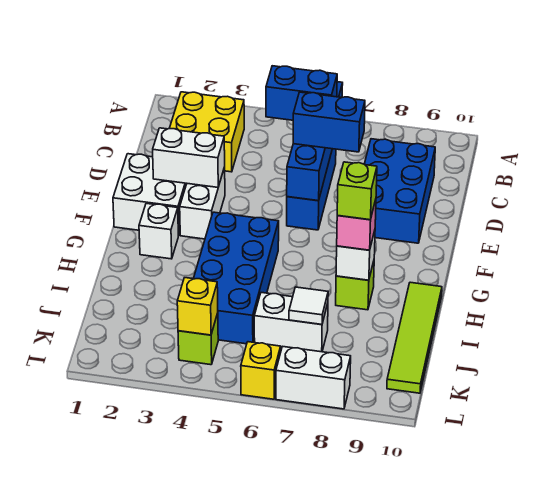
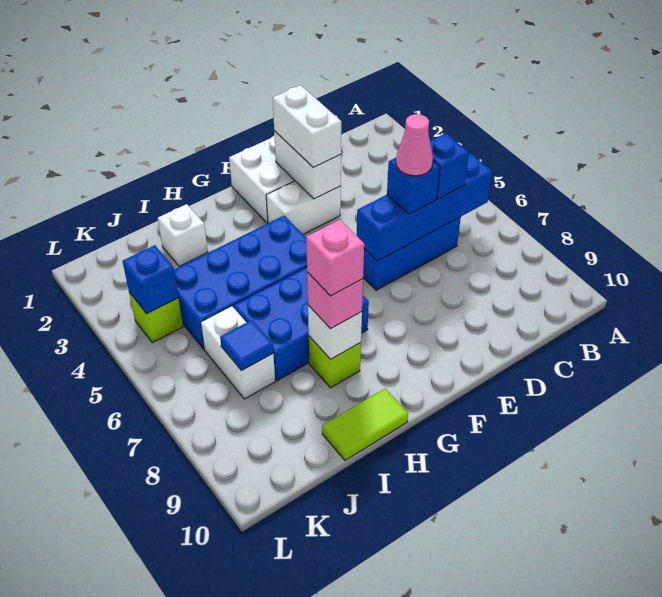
yellow brick B2:C3 level 1 -> none
blue brick C5:C6 level 3 -> blue brick C6 level 3
blue brick C8:E9 level 1 -> blue brick G6:I7 level 1
blue brick D6:D7 level 3 -> blue brick D6 level 3
none -> pink cone D6 level 4
white brick G2 level 1 -> white brick I2 level 1
lime brick H8 level 4 -> pink brick H8 level 4
lime tile H10:K10 level 1 -> lime tile H10:I10 level 1
white tile J7 level 2 -> blue tile J7 level 2
yellow brick K4 level 2 -> blue brick K4 level 2
yellow brick L6 level 1 -> none
white brick L7:L8 level 1 -> white brick E2:E3 level 3

